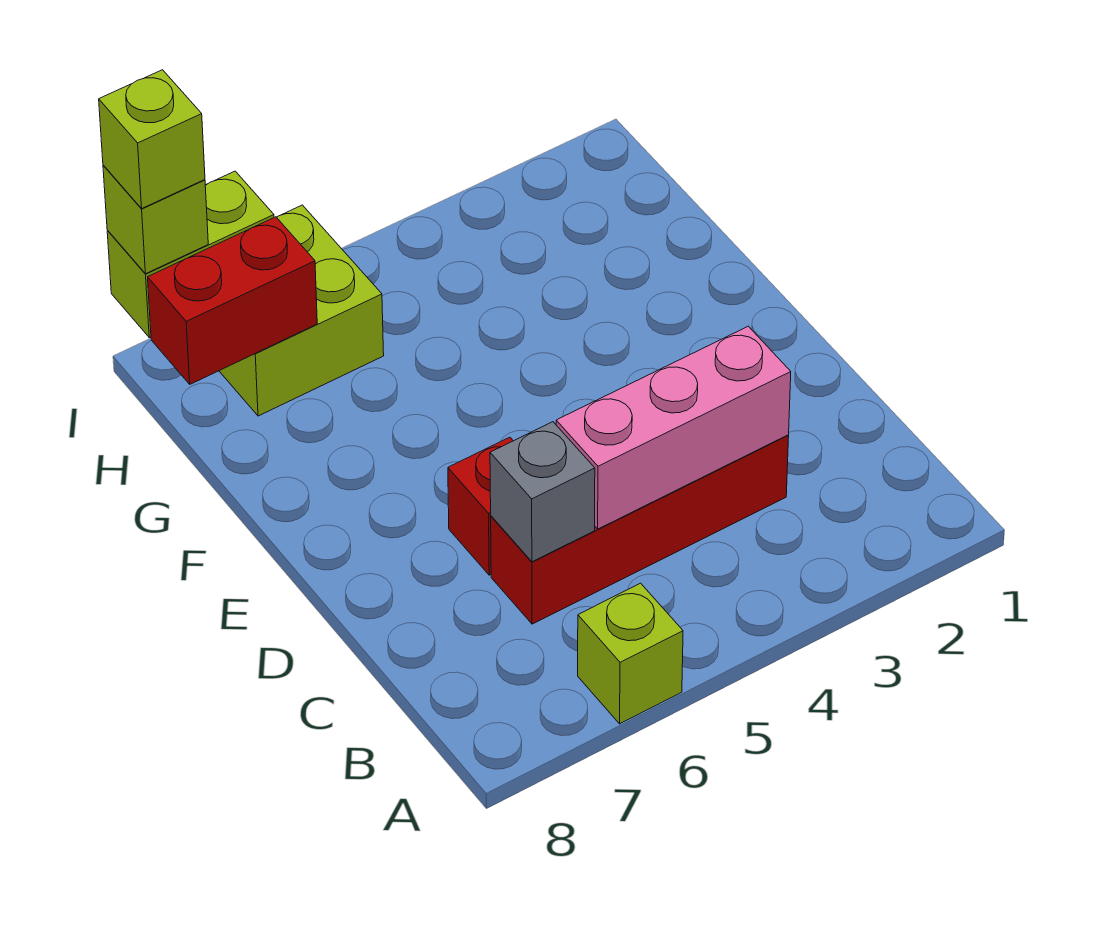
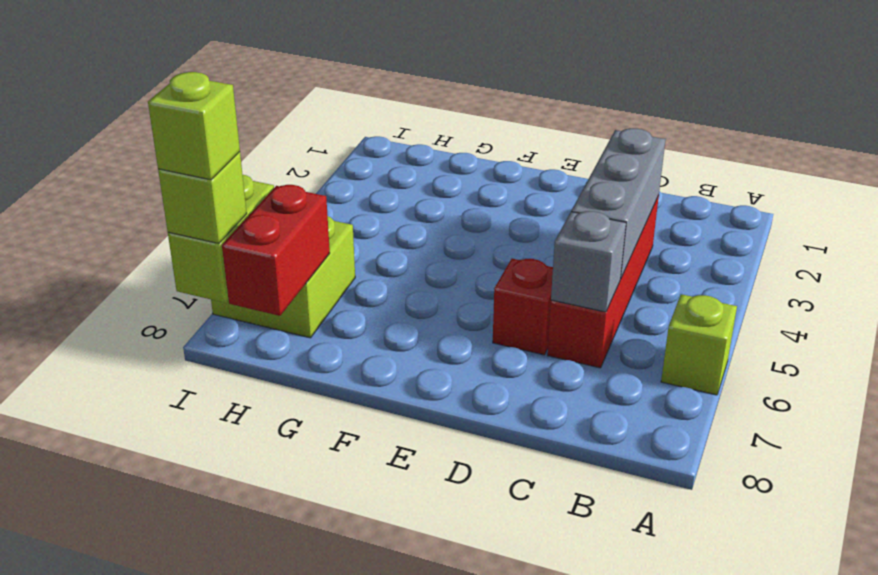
pink brick C3:C5 level 2 -> grey brick C3:C5 level 2

